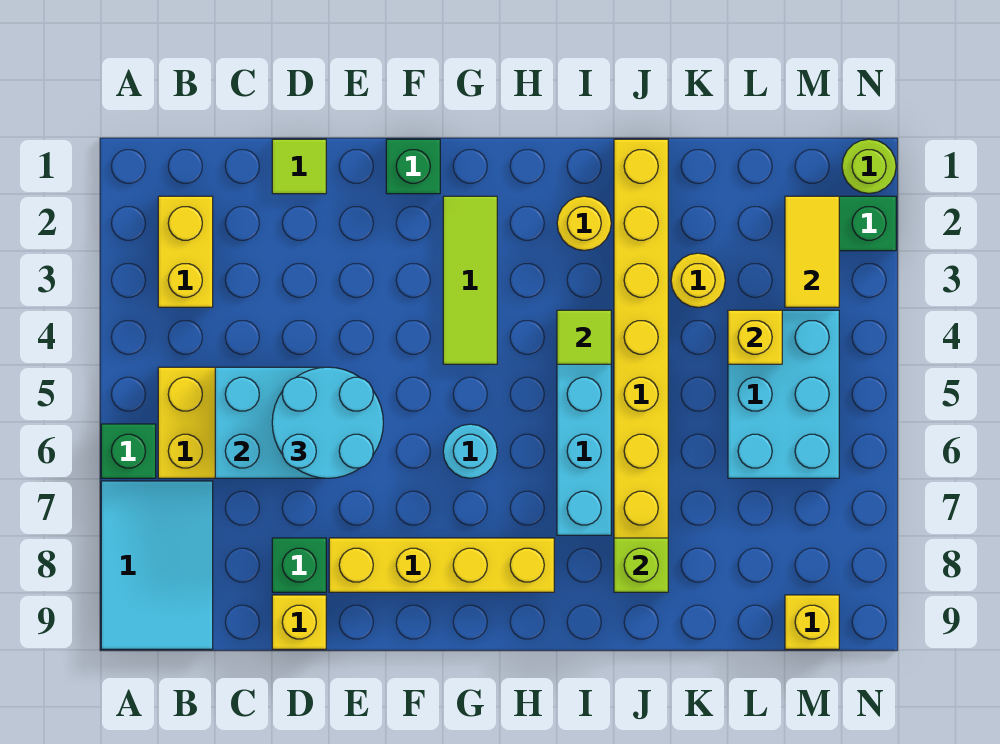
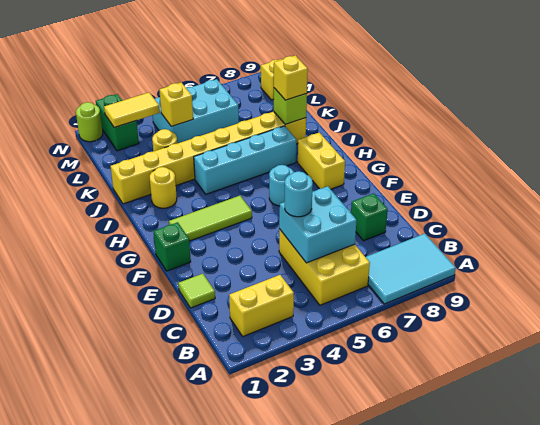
green brick A6 level 1 -> none
cyan round brick D5:E6 level 3 -> cyan round brick D5 level 3
yellow brick D9 level 1 -> yellow brick J8 level 3
yellow brick E8:H8 level 1 -> yellow brick G8:H8 level 1
lime tile I4 level 2 -> none

